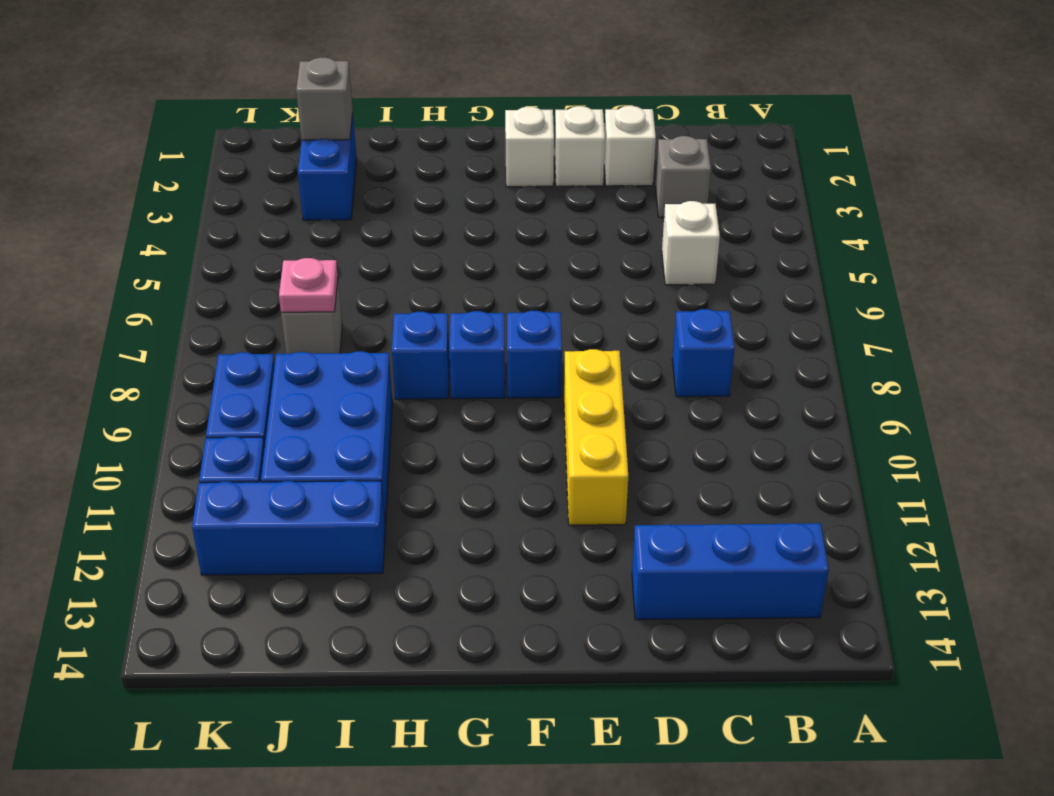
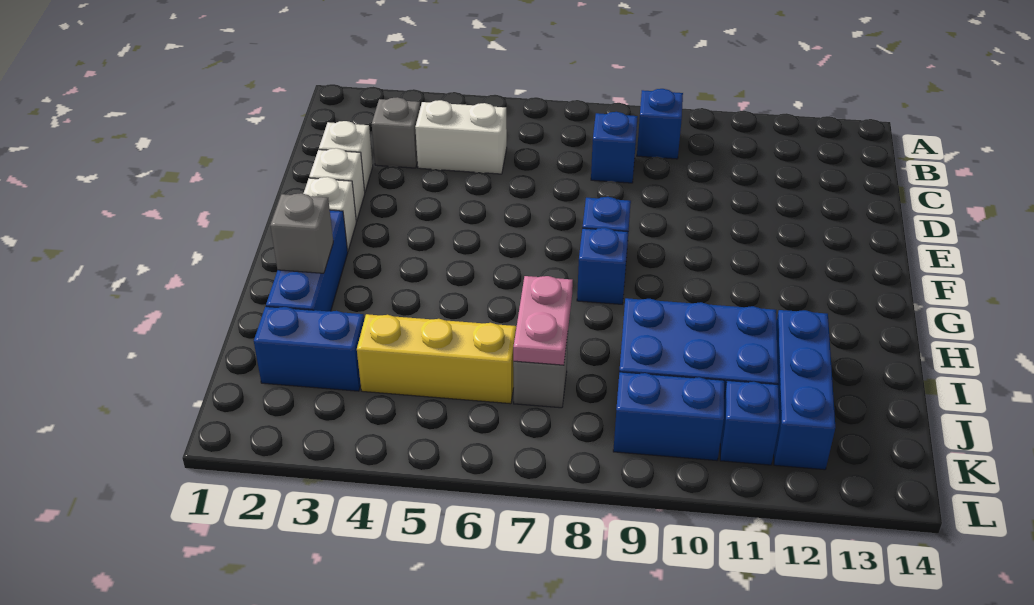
blue brick B13:D13 level 1 -> blue brick G2:I2 level 1
white brick C5 level 1 -> white brick C4:C5 level 1
yellow brick E9:E11 level 1 -> yellow brick J4:J6 level 1
blue brick H8 level 1 -> blue brick B9 level 1
grey brick J2 level 2 -> grey brick H2 level 2
pink plate J7 level 2 -> pink plate I7:J7 level 2

